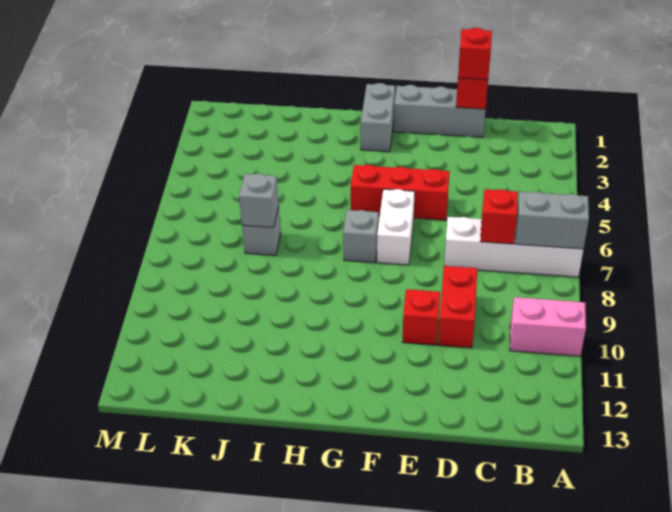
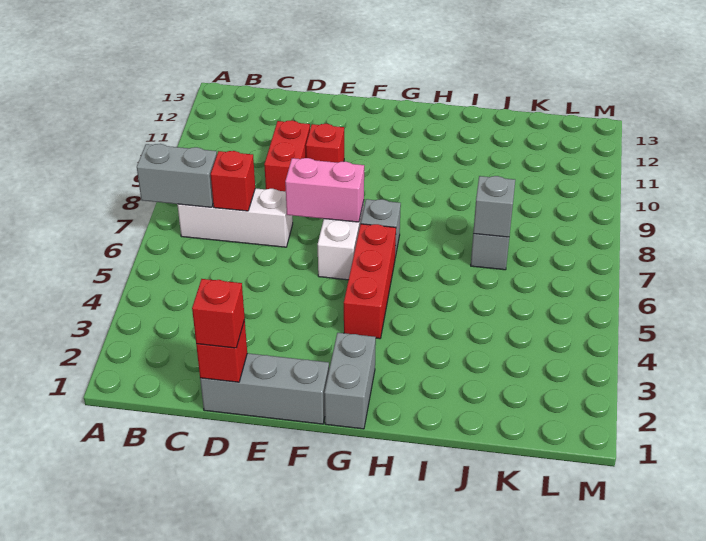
white brick A7:D7 level 1 -> white brick B7:D7 level 1
pink brick A10:B10 level 1 -> pink brick E7:F7 level 2
red brick E5:G5 level 1 -> red brick G4:G6 level 1

